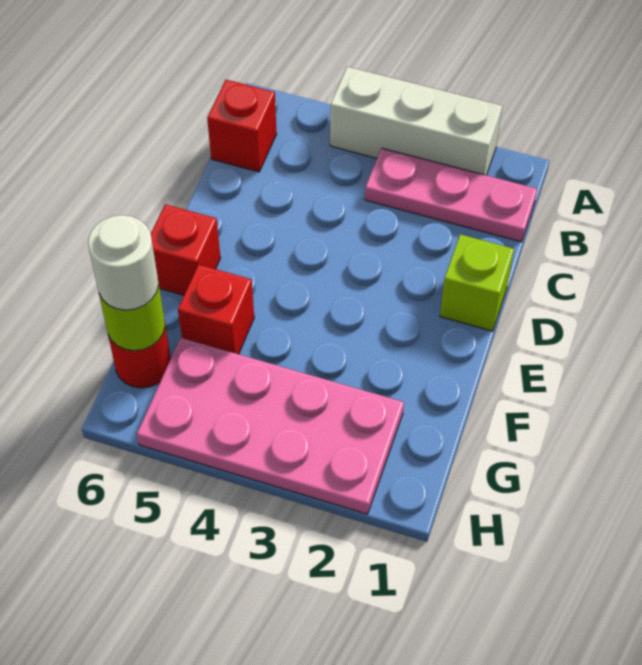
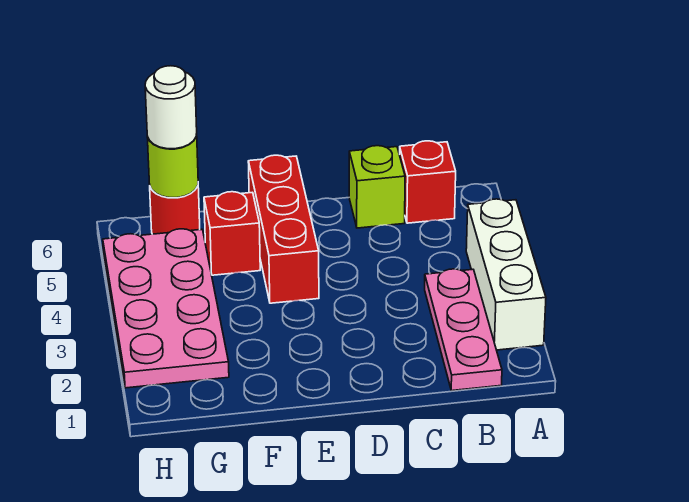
lime brick D1 level 1 -> lime brick C6 level 1
red brick E6 level 1 -> red brick E4:E6 level 1

